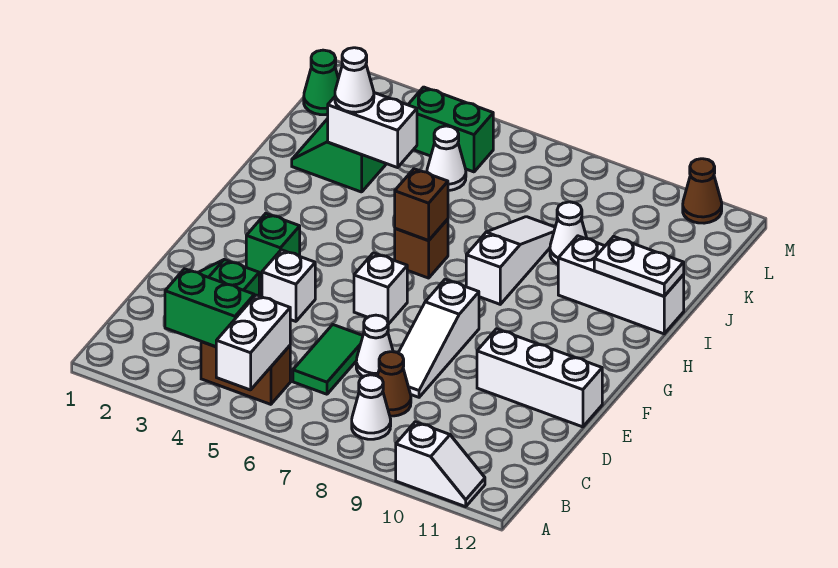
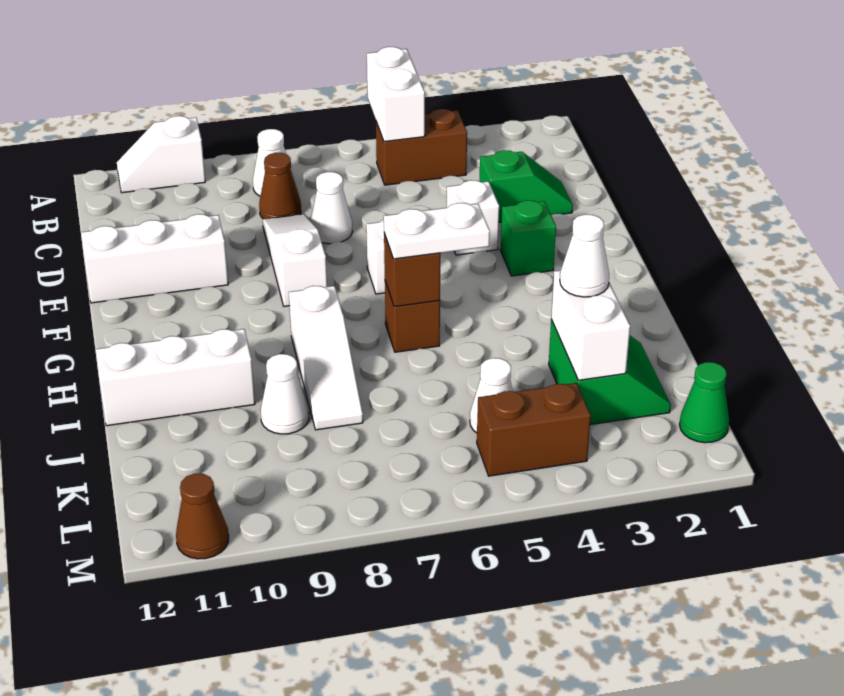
green brick B3:B4 level 2 -> none
green tile C6:D6 level 1 -> none
white plate I11:I12 level 2 -> white plate H5:H6 level 3
white brick J3:J4 level 2 -> white brick J3:K3 level 2
green brick L4:L5 level 1 -> brown brick L4:L5 level 1

